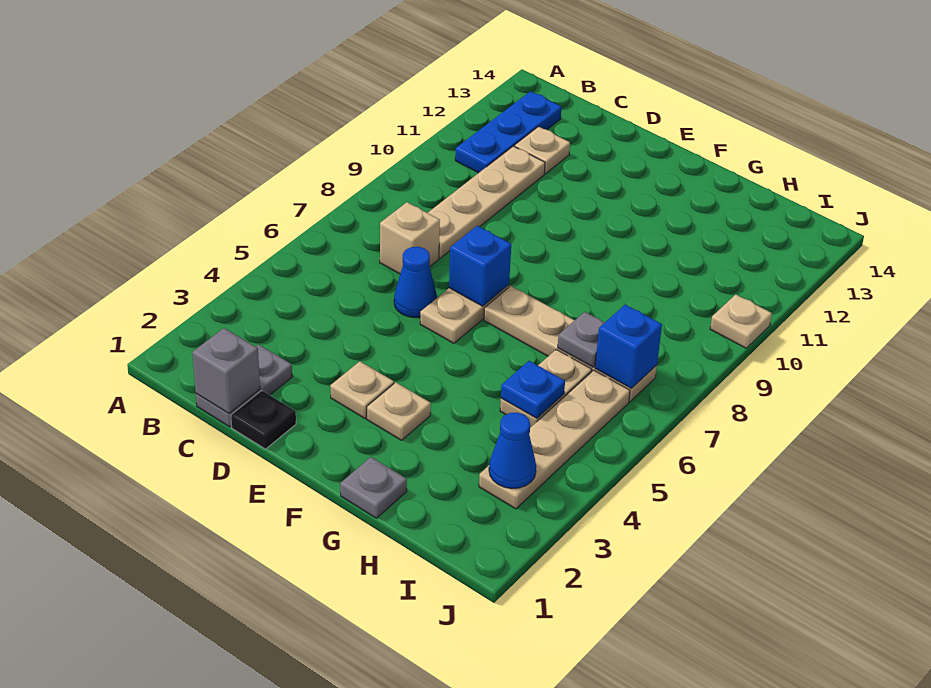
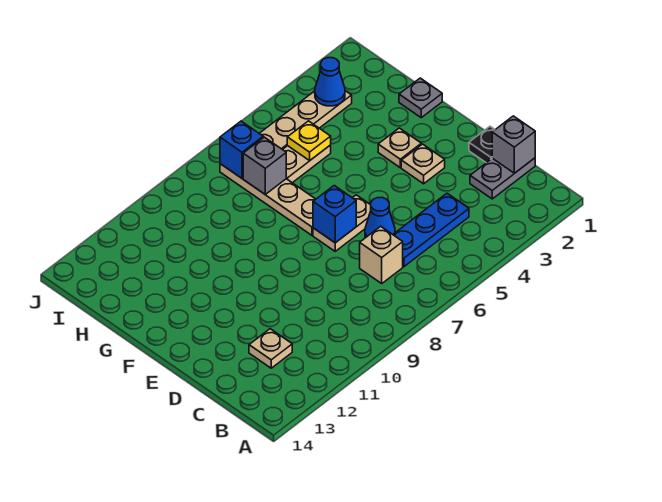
blue plate B11:B13 level 1 -> blue plate C4:C6 level 1
tan plate C8:C11 level 1 -> none
blue plate H5 level 2 -> yellow plate H5 level 2
grey plate H7 level 2 -> grey brick H7 level 2
tan plate J10 level 1 -> none

